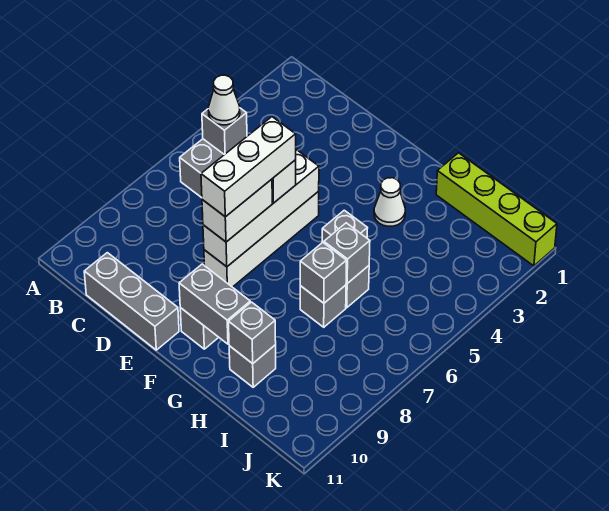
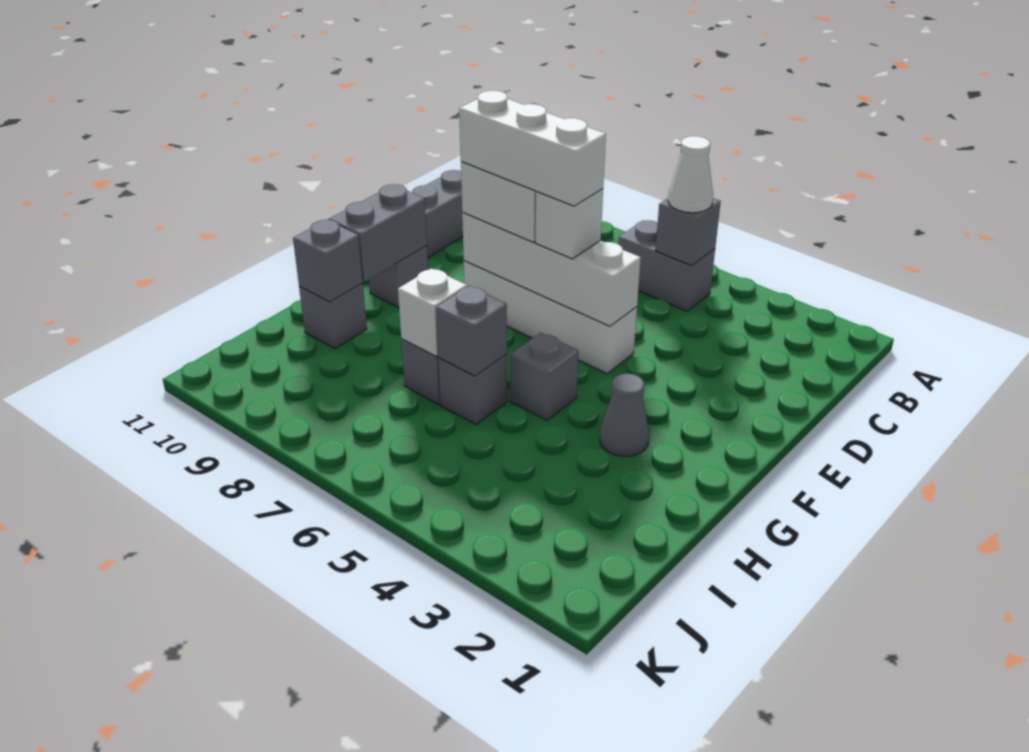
white cone G3 level 1 -> grey cone G3 level 1
lime brick H1:K1 level 1 -> none
grey brick H7 level 2 -> white brick H7 level 2

